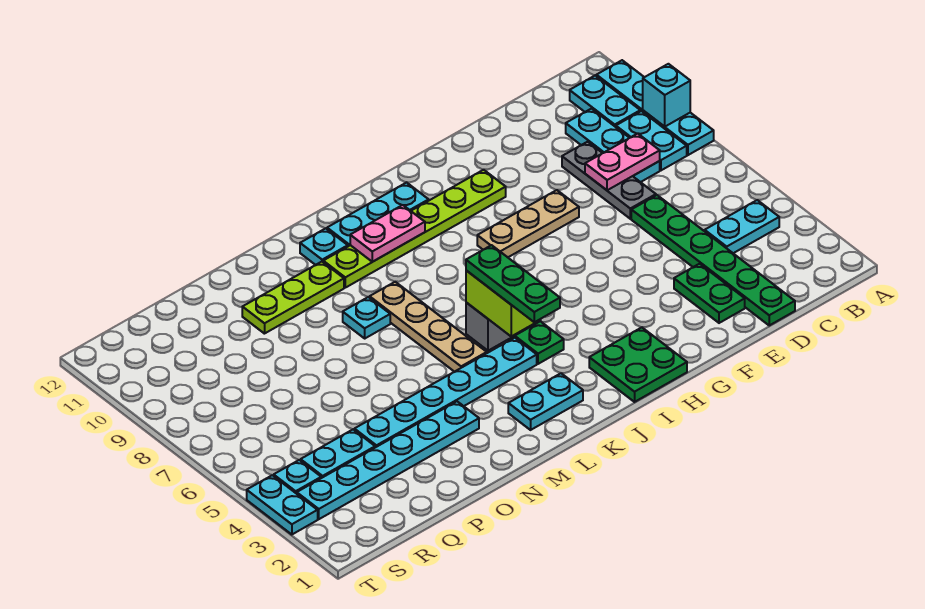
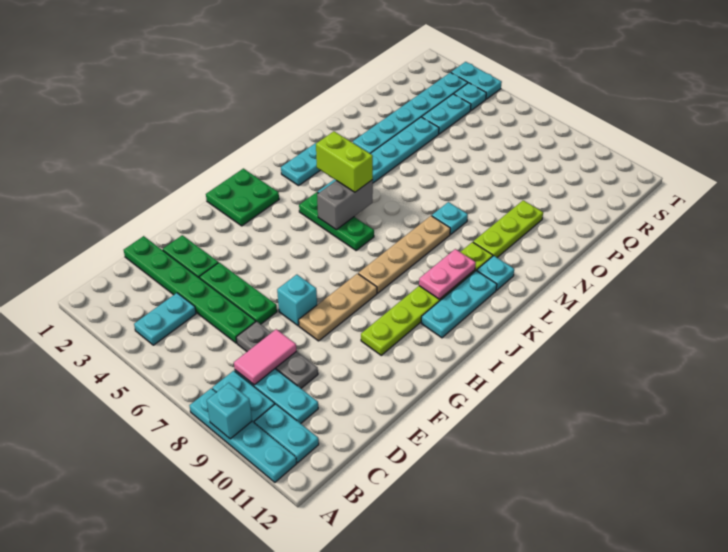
pink plate C8:D8 level 2 -> pink tile C8:D8 level 2
none -> cyan brick F7 level 1
green plate K3:K5 level 4 -> green plate E4:E6 level 1
tan plate L5:L8 level 1 -> tan plate I8:L8 level 1

